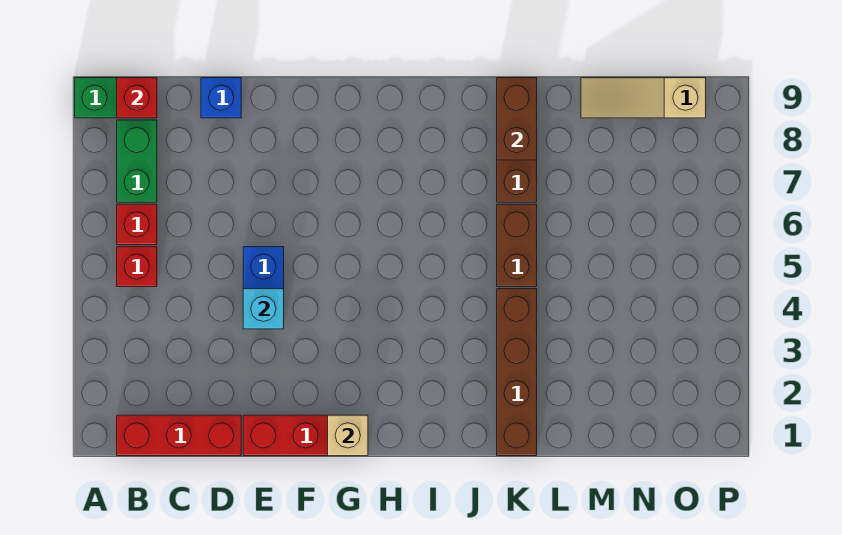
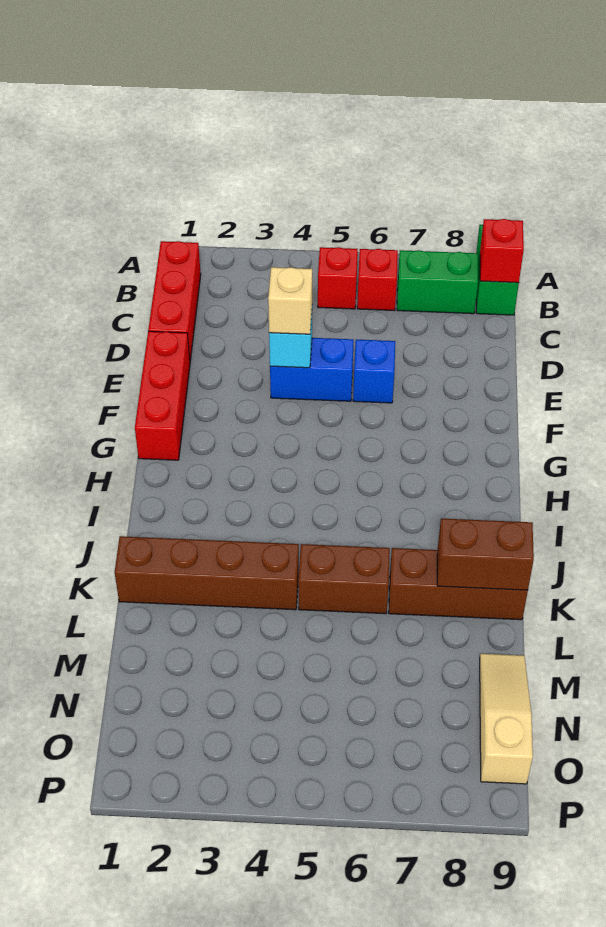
blue brick D9 level 1 -> blue brick E6 level 1
tan brick G1 level 2 -> tan brick E4 level 3

